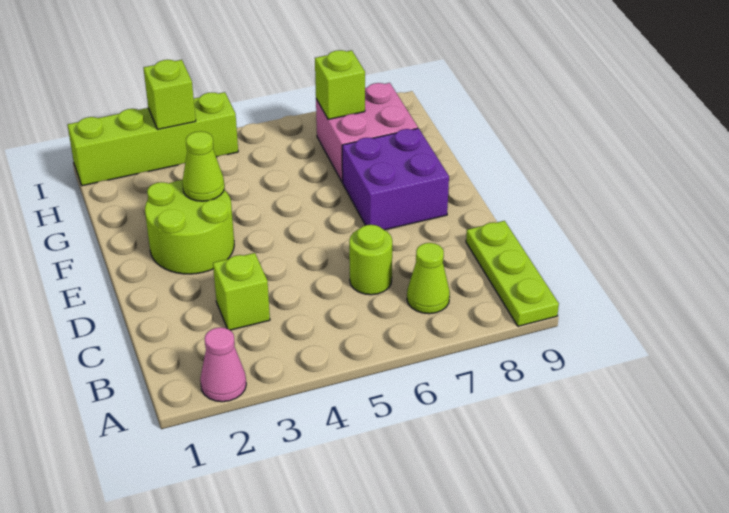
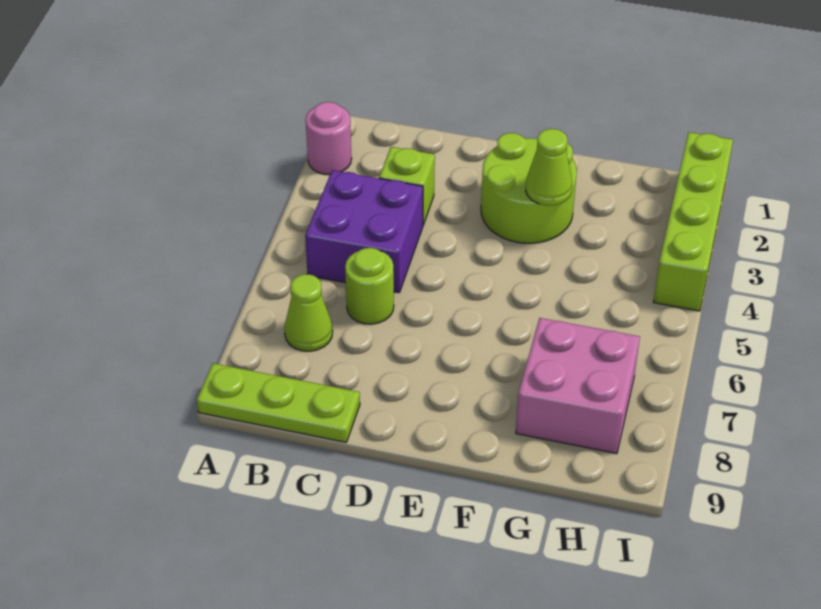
pink cone A2 level 1 -> pink round brick A2 level 1
purple brick E7:F8 level 1 -> purple brick B4:C5 level 1
lime brick H7 level 2 -> none
lime brick I3 level 2 -> none

